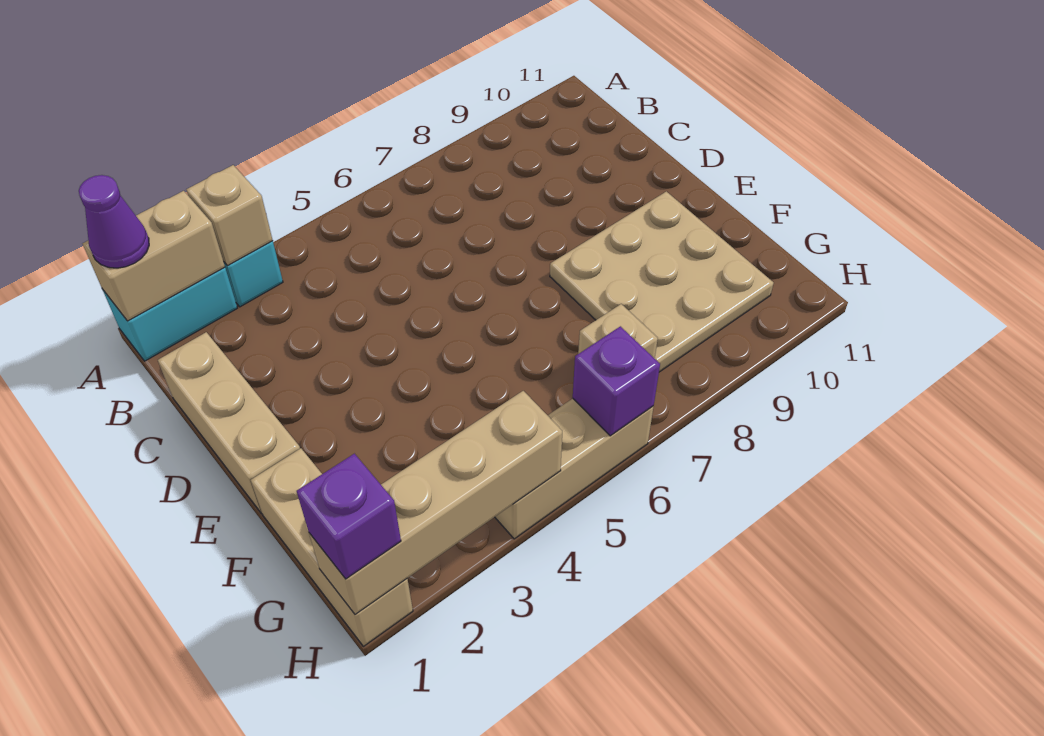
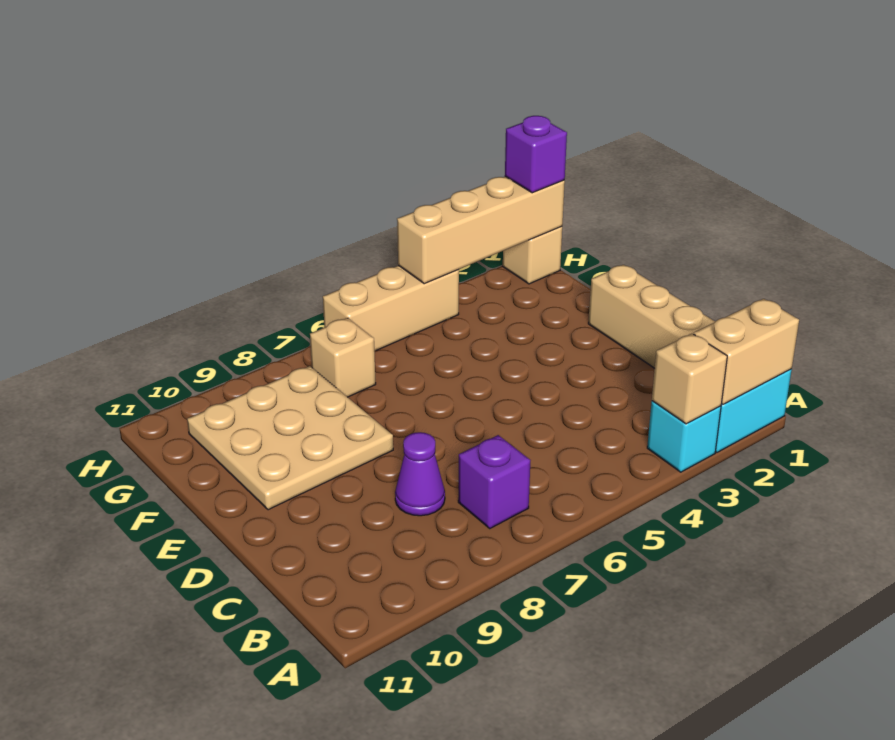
purple cone A1 level 3 -> purple cone C8 level 1
tan brick F1:H1 level 1 -> tan brick H1 level 1
purple brick H6 level 2 -> purple brick B7 level 1

